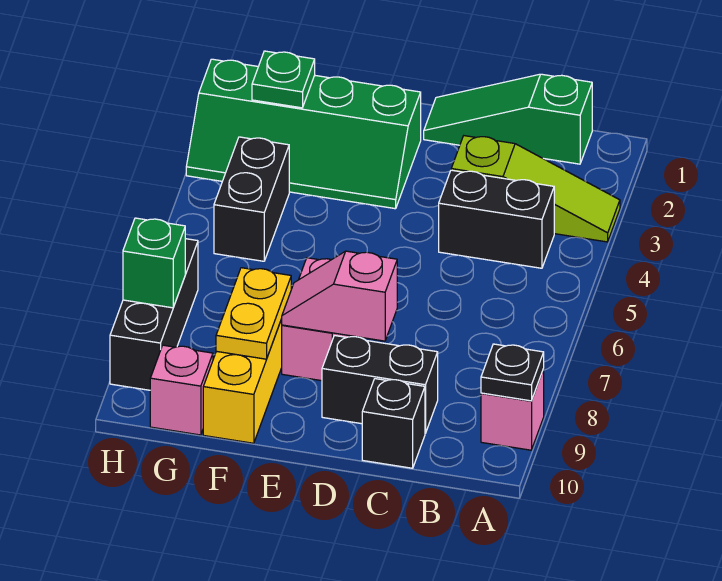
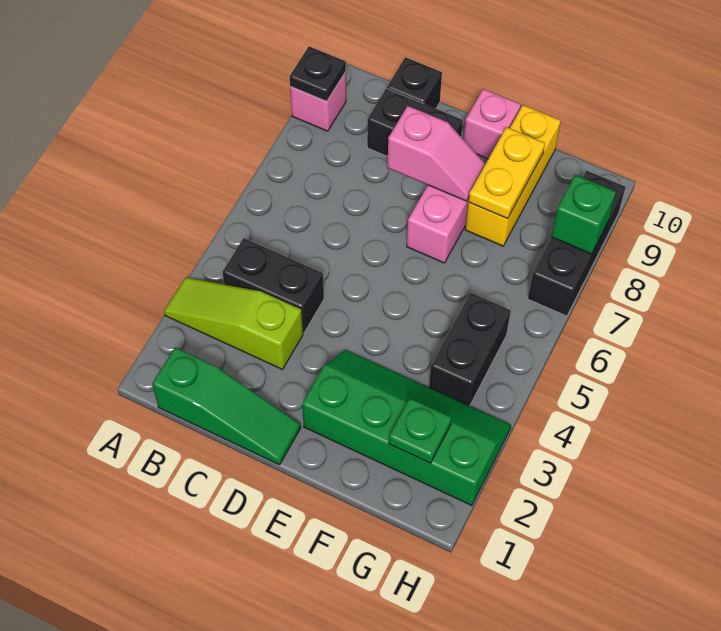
pink brick G10 level 1 -> pink brick E10 level 1

